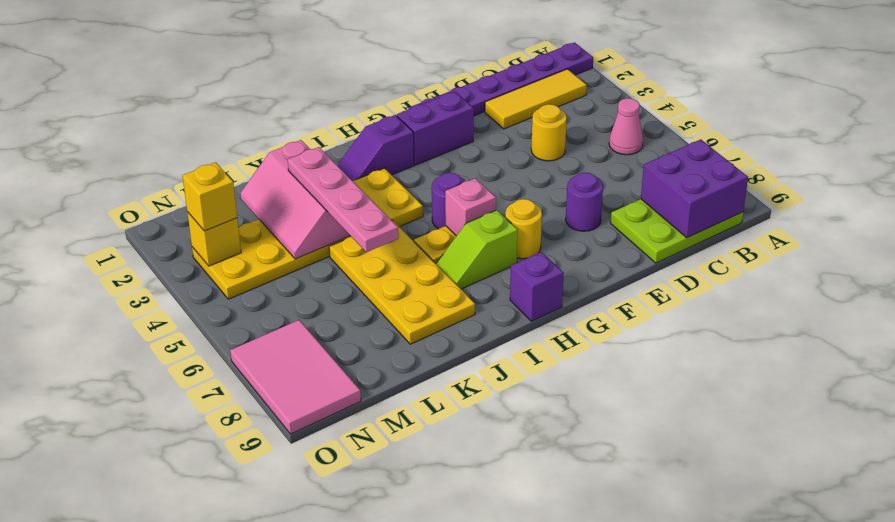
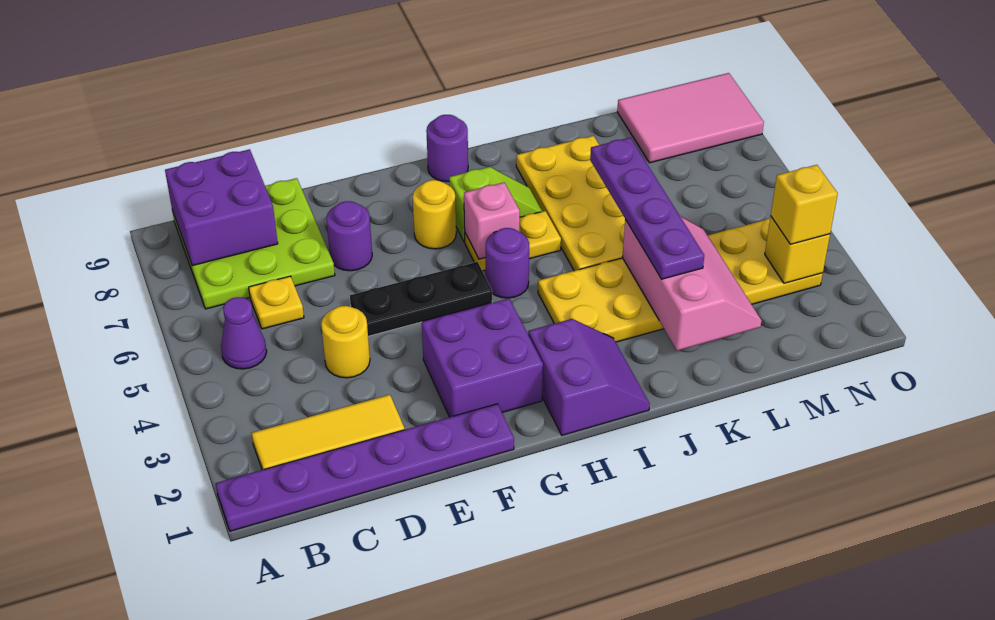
pink cone B5 level 1 -> purple cone B5 level 1
lime plate B8:D9 level 1 -> lime plate B7:D9 level 1
none -> yellow plate C6 level 1
none -> black plate E5:G5 level 1
purple brick F2:G2 level 1 -> purple brick F2:G3 level 1
purple slope H2:I2 level 1 top H -> purple slope H1:I2 level 1 top H
purple brick H9 level 1 -> purple round brick H9 level 1
pink plate K3:K6 level 3 -> purple plate K3:K6 level 3
pink tile N7:O9 level 1 -> pink tile M8:O9 level 1

